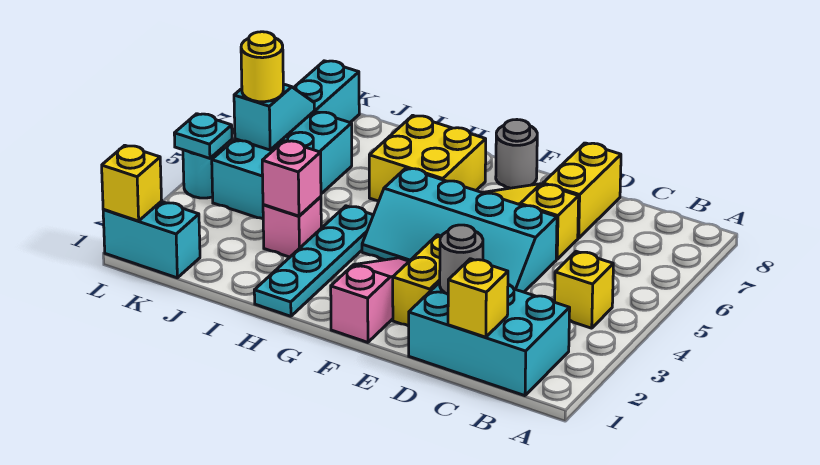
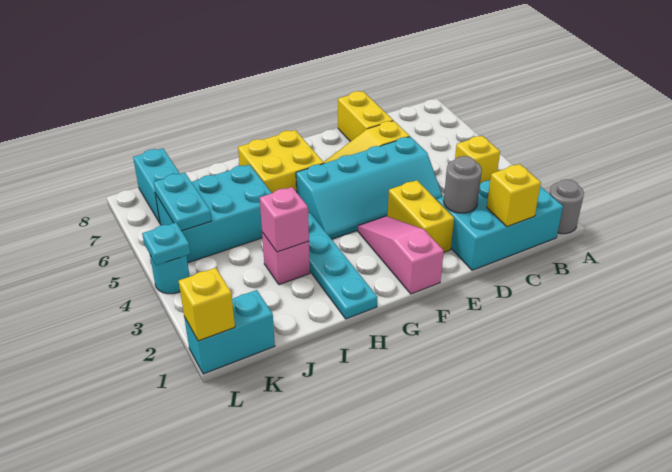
grey round brick F8 level 1 -> grey round brick A1 level 1
cyan brick J4:K6 level 1 -> cyan brick I5:K6 level 1
cyan slope K5:K6 level 2 top 5 -> cyan plate K5:K6 level 2
yellow round brick K5 level 3 -> none

